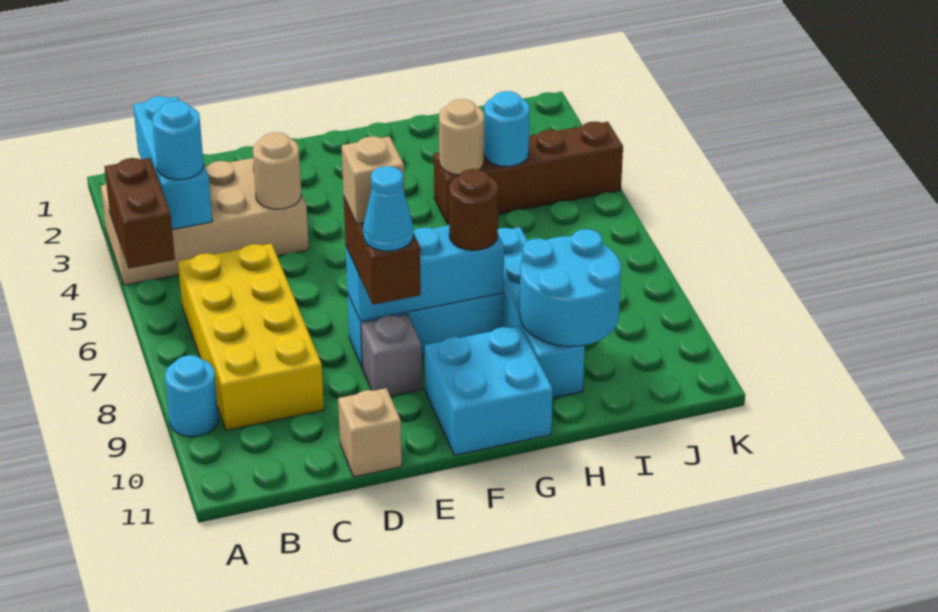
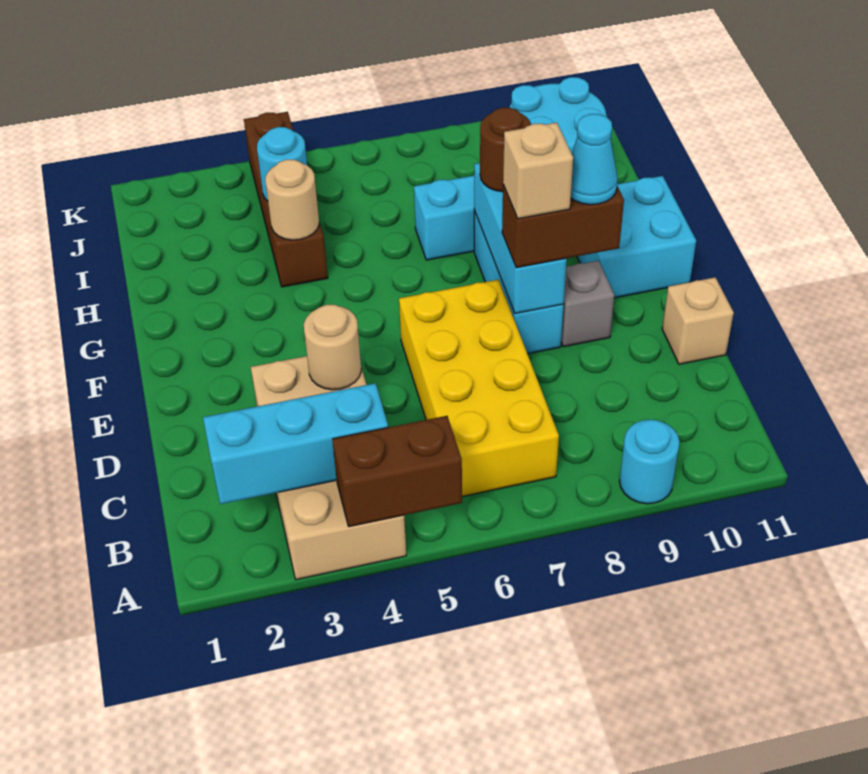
cyan round brick B4 level 3 -> none
yellow brick B6:C9 level 1 -> yellow brick B6:E7 level 1

